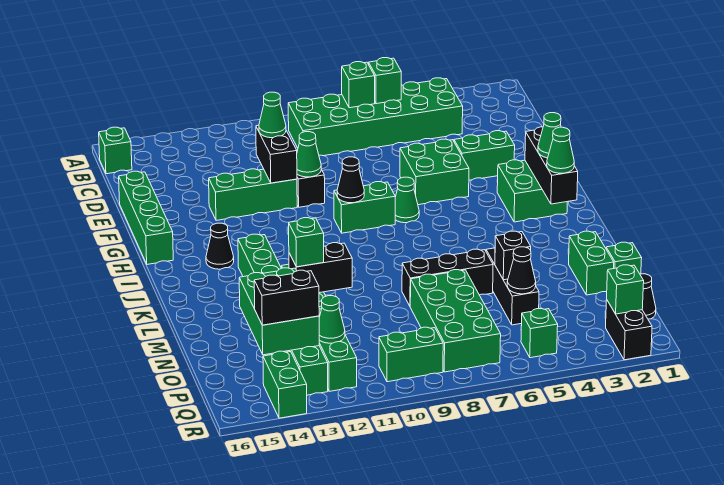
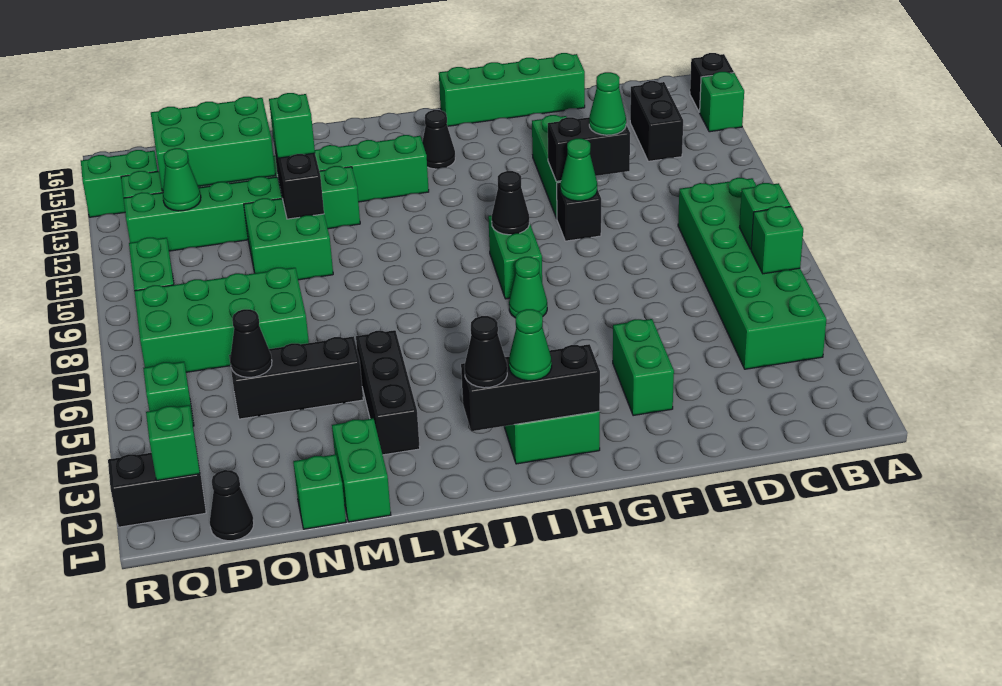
green brick B16 level 1 -> green brick A14 level 1
green brick F5:G6 level 1 -> green brick M10:N11 level 1
green cone J2 level 3 -> black cone J2 level 3
green brick M2:N2 level 1 -> green brick M1:M2 level 1
black brick M6:M8 level 1 -> black brick L3:L5 level 1
black brick N5 level 2 -> black brick A15 level 1
black brick P13:P14 level 3 -> black brick C13:C14 level 1

